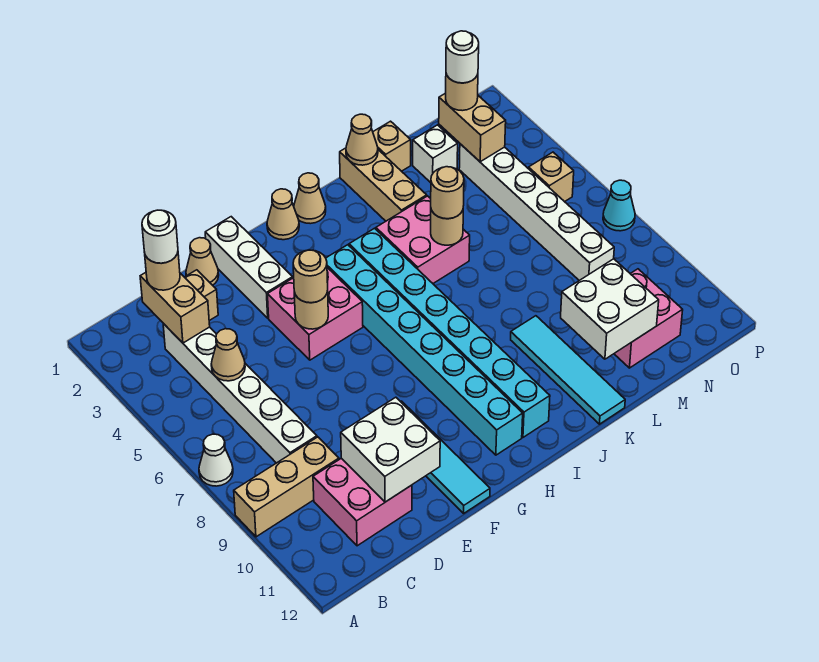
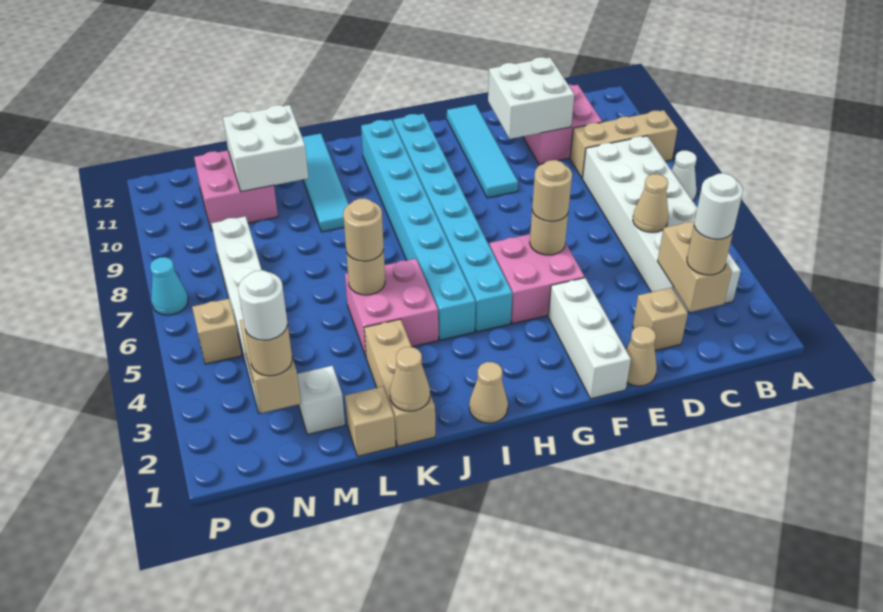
white brick C3:C8 level 1 -> white brick B3:C8 level 1
tan cone H1 level 1 -> none

